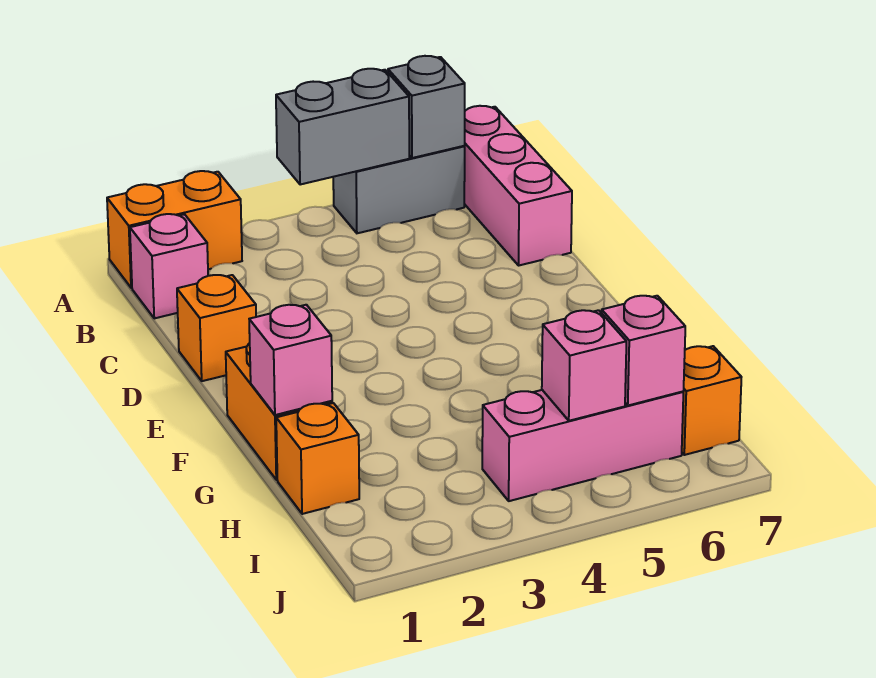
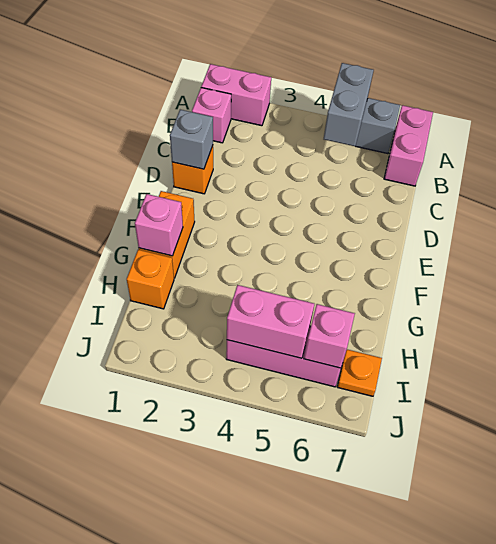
orange brick A1:A2 level 1 -> pink brick A1:A2 level 1
grey brick A4:A5 level 2 -> grey brick A5:B5 level 2
grey brick A6 level 2 -> grey brick D1 level 2
pink brick A7:C7 level 1 -> pink brick A7:B7 level 1
pink brick I5 level 2 -> pink brick I4:I5 level 2
orange brick I7 level 1 -> orange plate I7 level 1

